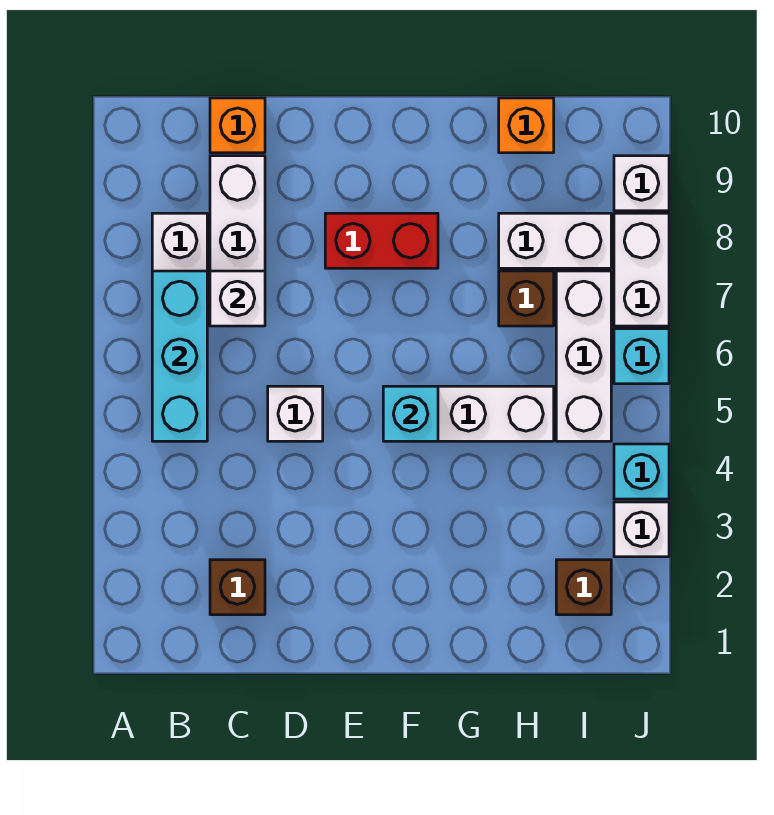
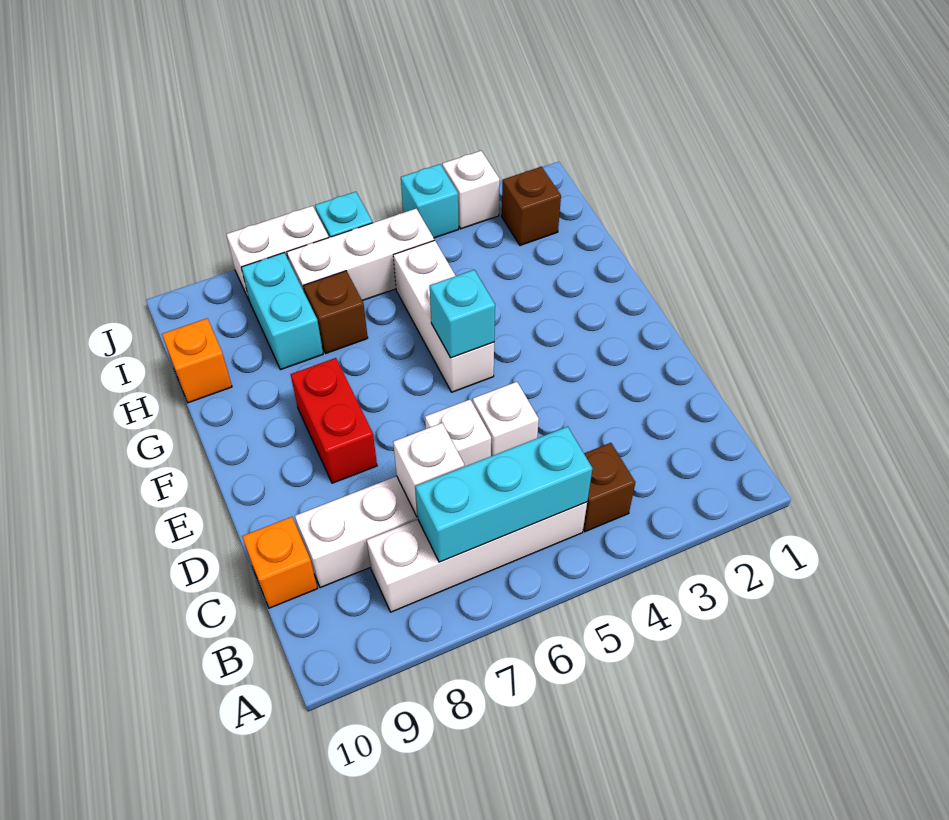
brown brick C2 level 1 -> brown brick B4 level 1
white brick H8:I8 level 1 -> cyan brick H8:I8 level 1
white brick J9 level 1 -> white brick D6 level 1

